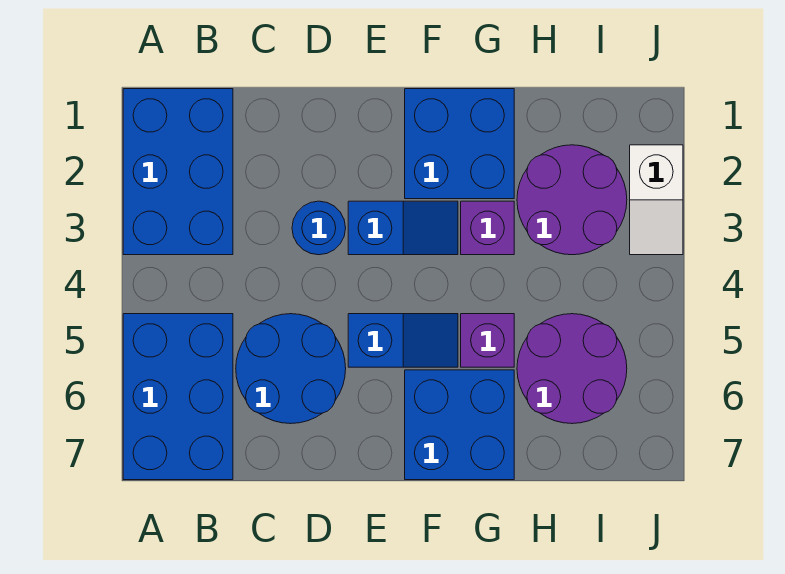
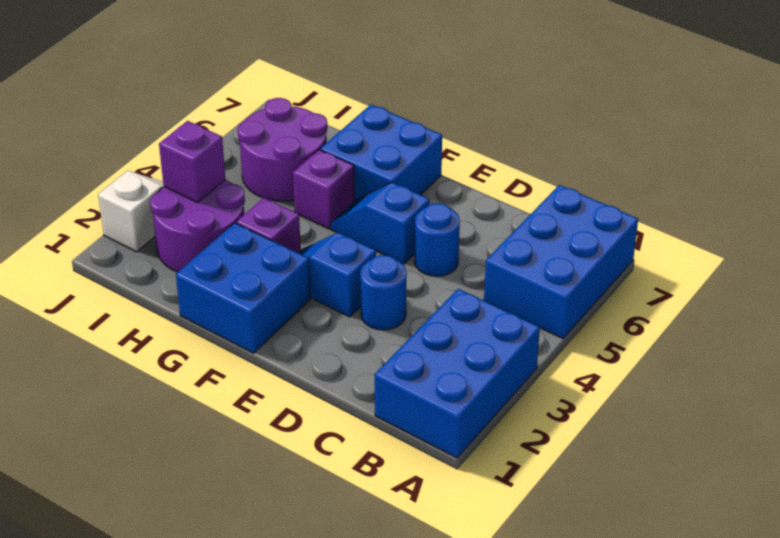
blue round brick C5:D6 level 1 -> blue round brick D5 level 1
none -> purple brick I3 level 2

